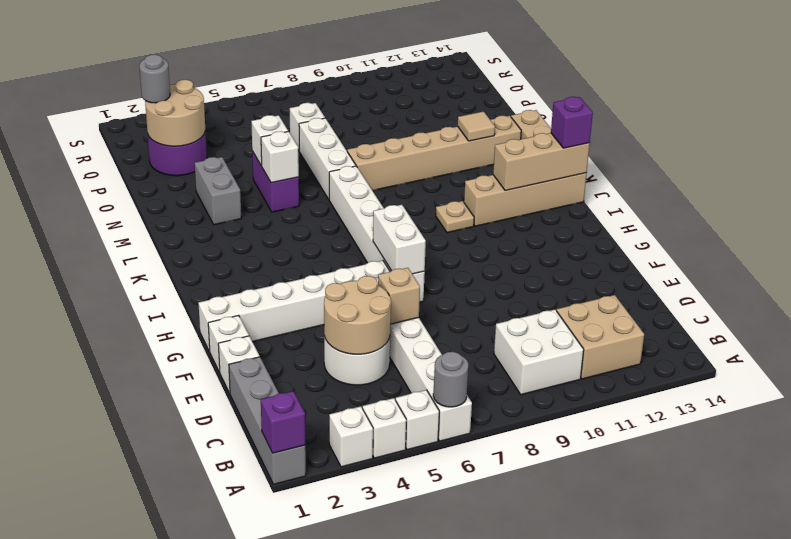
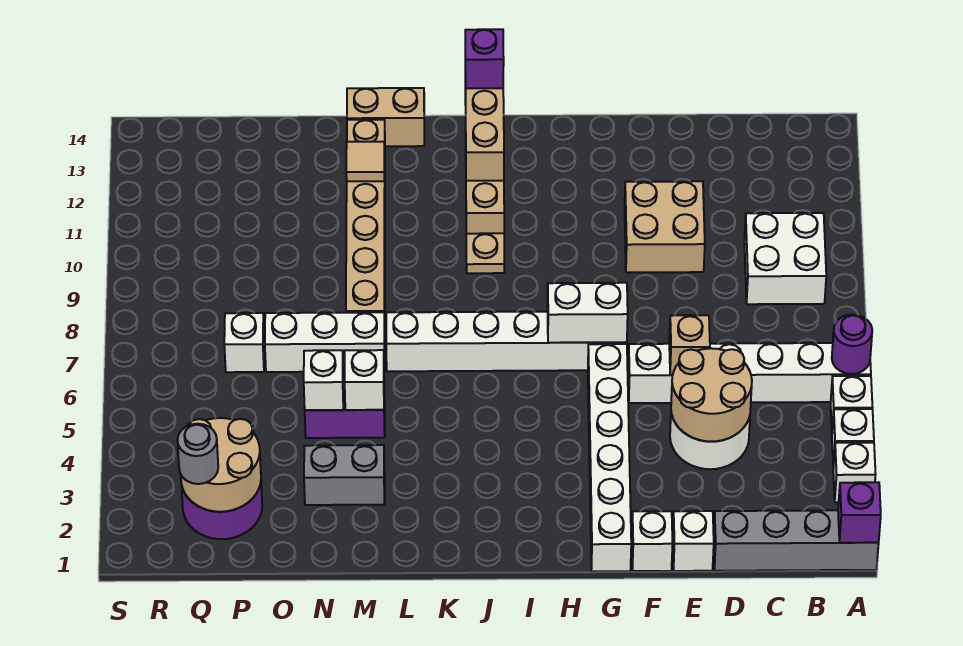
grey round brick A6 level 2 -> purple round brick A6 level 2
tan brick B11:C12 level 1 -> tan brick E10:F11 level 1

